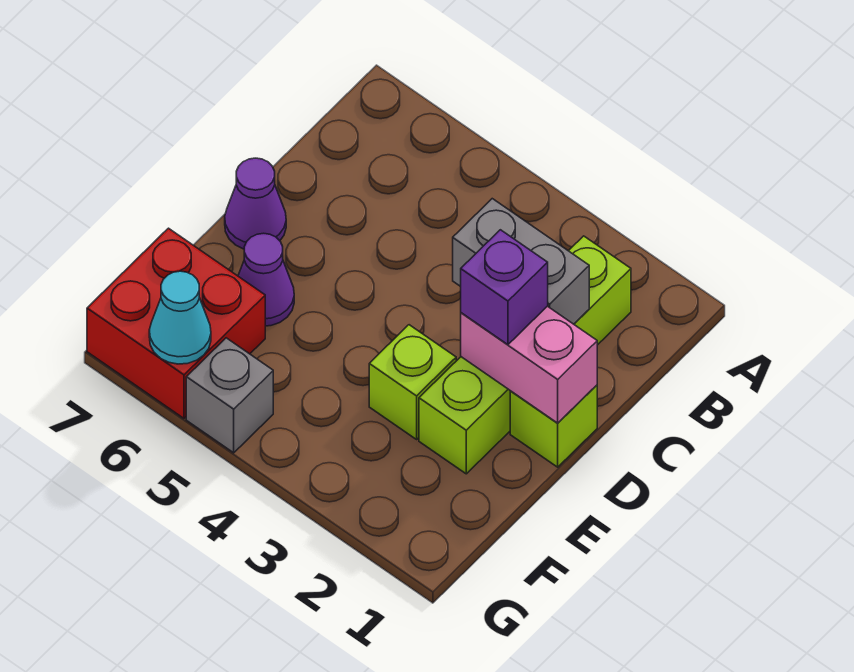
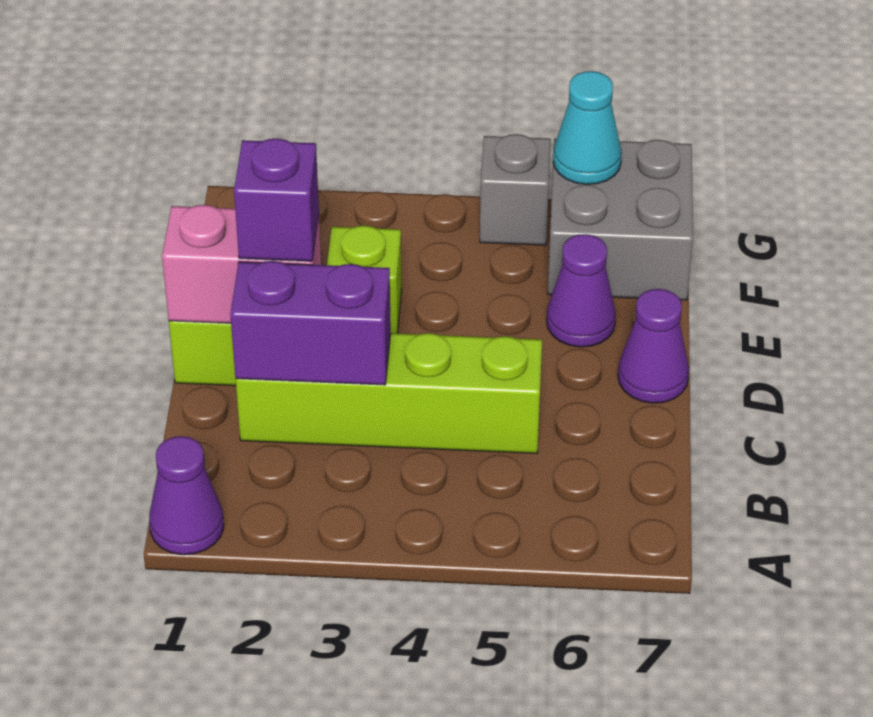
none -> purple cone A1 level 1
lime brick B2:E2 level 1 -> lime brick C2:C5 level 1
grey brick C2:C3 level 2 -> purple brick C2:C3 level 2
red brick F6:G7 level 1 -> grey brick F6:G7 level 1

